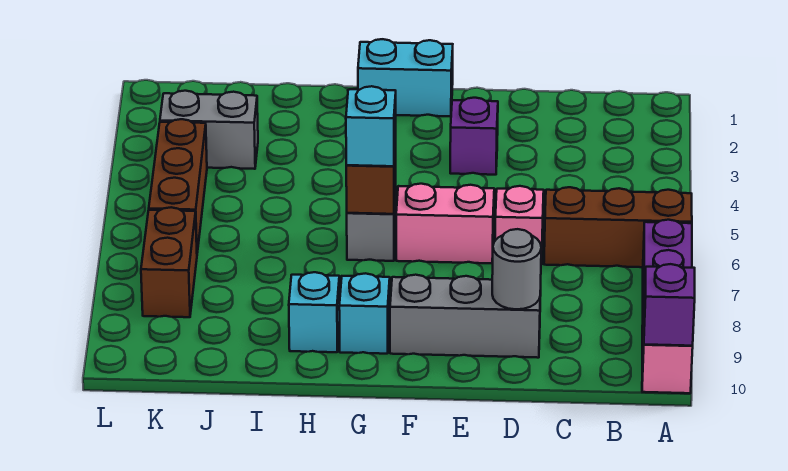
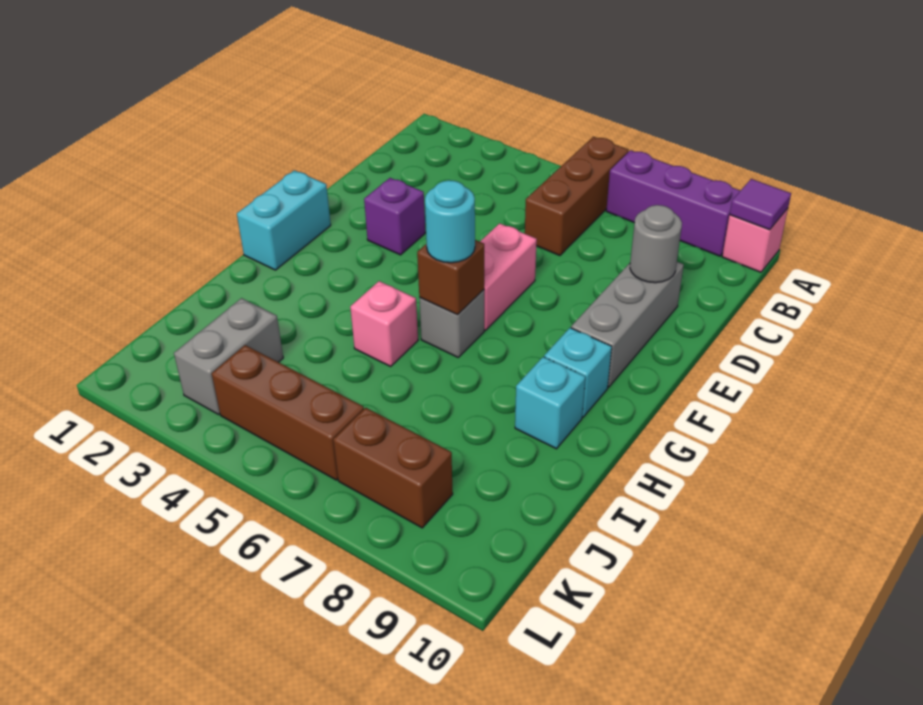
purple brick A10 level 2 -> purple tile A10 level 2
pink brick D6 level 1 -> pink brick H5 level 1
cyan brick G6 level 3 -> cyan round brick G6 level 3

